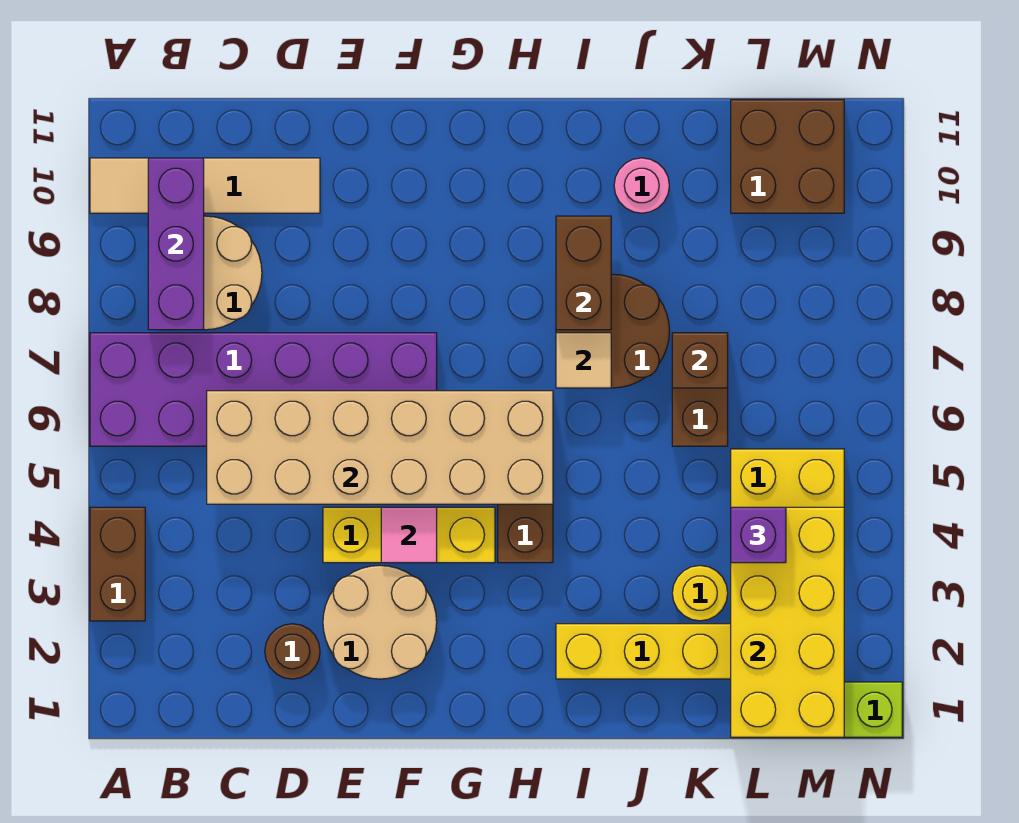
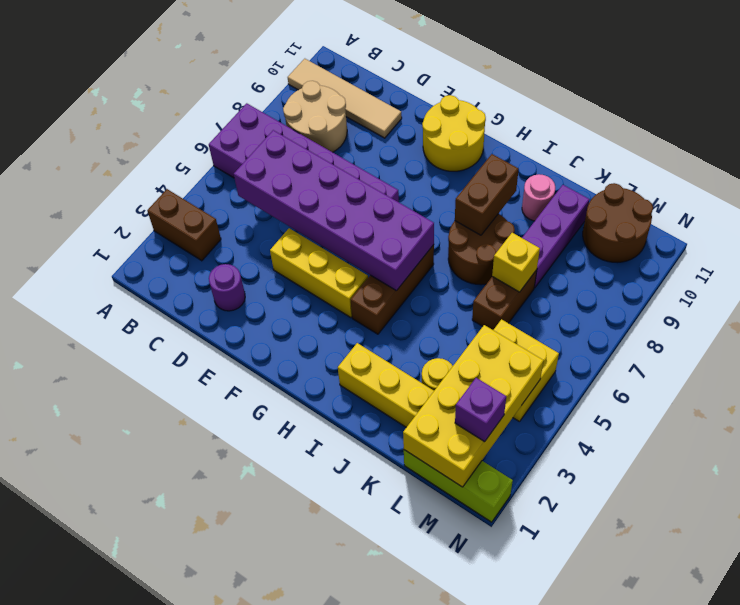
brown brick A3:A4 level 1 -> brown brick A3:B3 level 1
purple brick B8:B10 level 2 -> purple brick K8:K10 level 1
tan brick C5:H6 level 2 -> purple brick C5:H6 level 2
brown round brick D2 level 1 -> purple round brick D2 level 1
tan round brick E2:F3 level 1 -> none
pink tile F4 level 2 -> none
none -> yellow round brick F10:G11 level 1
tan tile I7 level 2 -> none
brown brick K7 level 2 -> yellow brick K7 level 2
purple brick L4 level 3 -> purple brick M2 level 3
brown brick L10:M11 level 1 -> brown round brick L10:M11 level 1

